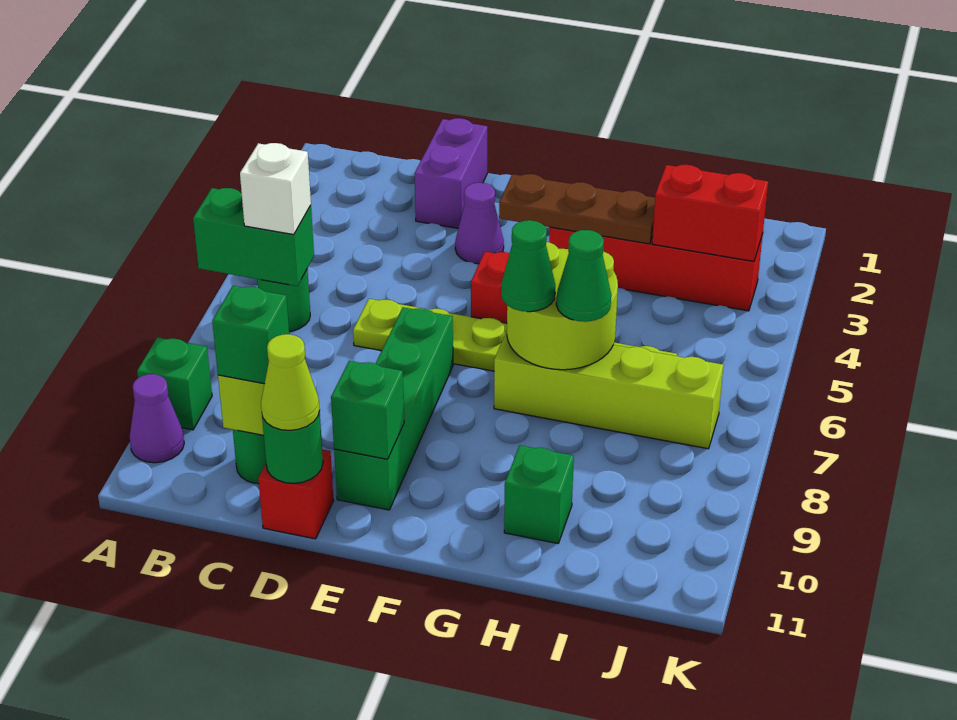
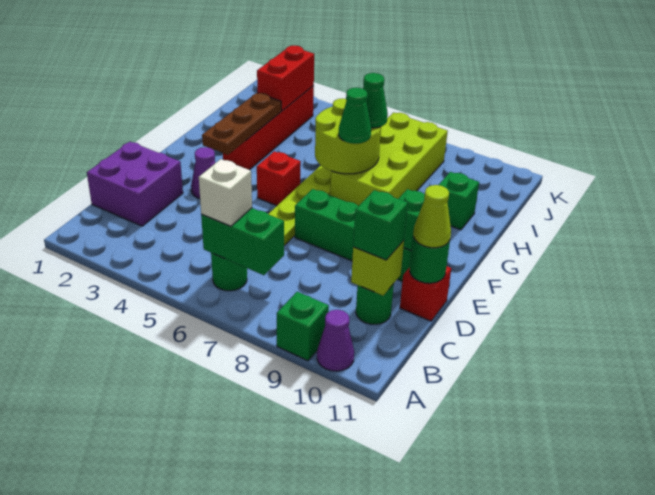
green brick A6:B6 level 2 -> green brick B6:B7 level 2
purple brick D1:D2 level 1 -> purple brick C1:D2 level 1
lime brick G7:J7 level 1 -> lime brick G7:J8 level 1

